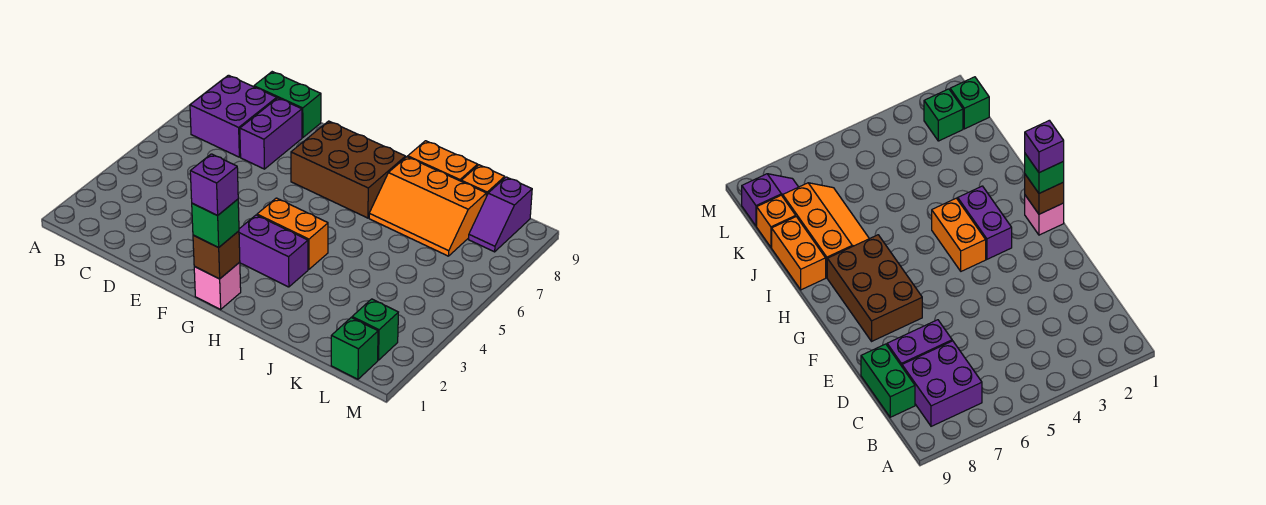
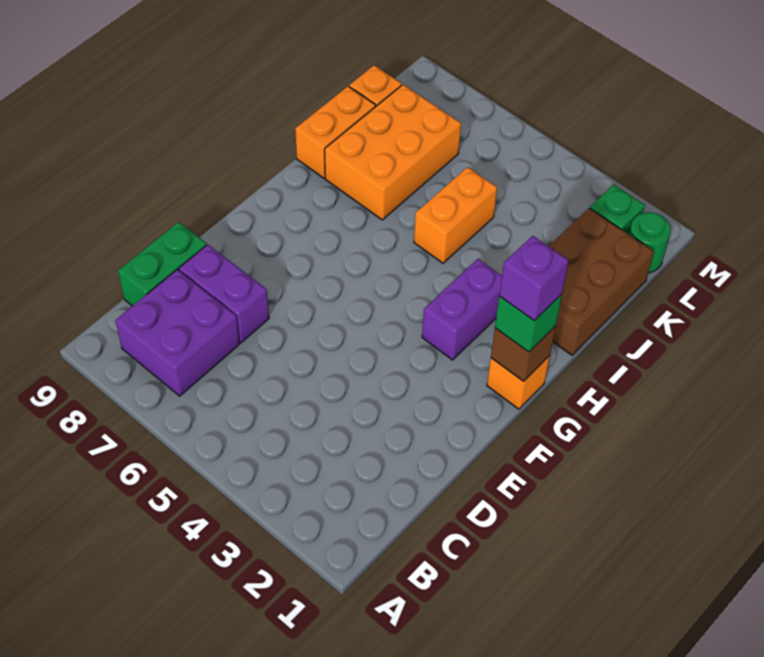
brown brick F7:H8 level 1 -> brown brick I1:K2 level 1
pink brick G1 level 1 -> orange brick G1 level 1
orange brick G4:H4 level 1 -> orange brick I5:J5 level 1
orange slope I7:K8 level 1 top 8 -> orange brick I7:K8 level 1
green brick L1 level 1 -> green round brick L1 level 1
purple slope L8:L9 level 1 top 9 -> none

